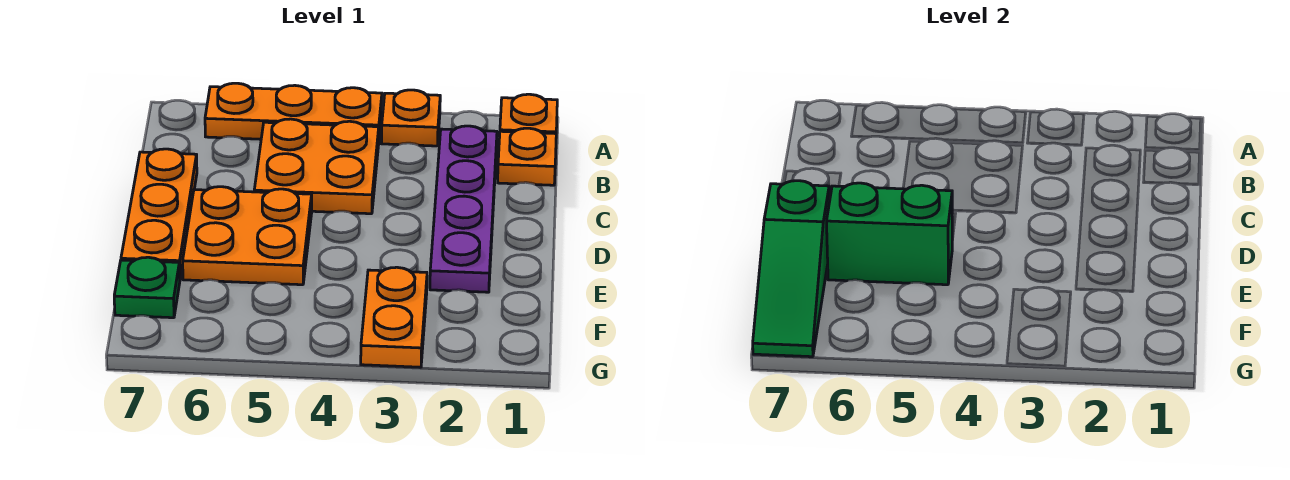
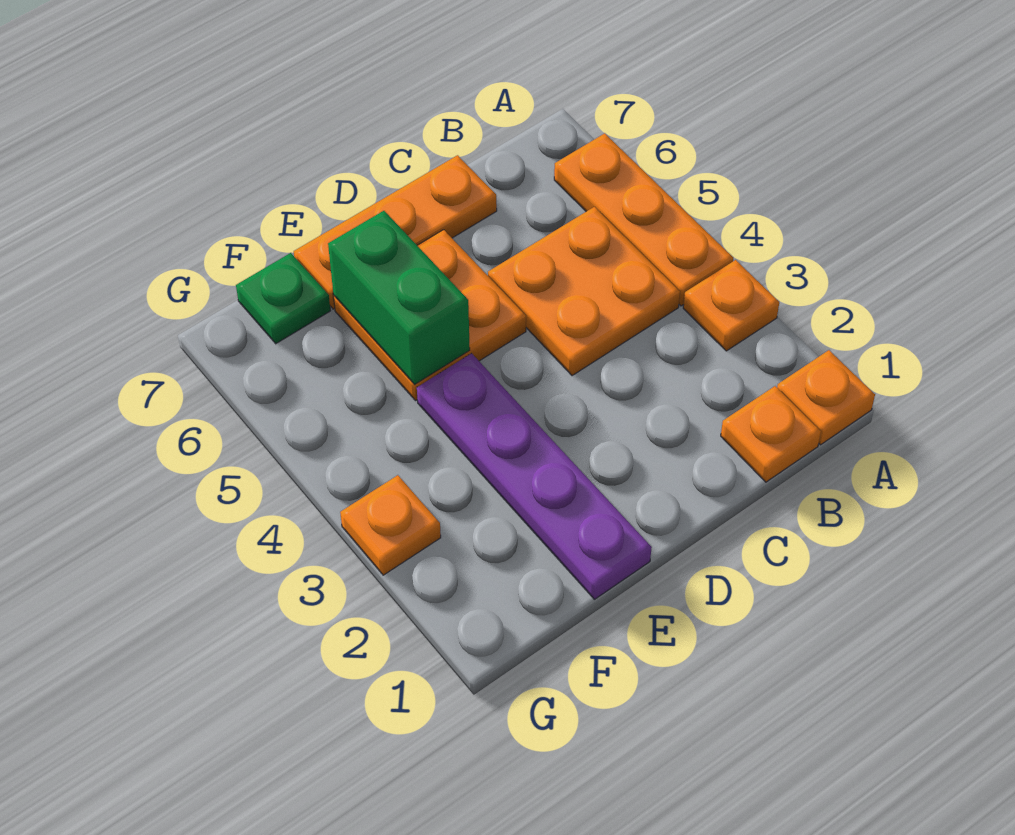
purple plate B2:E2 level 1 -> purple plate E1:E4 level 1
green slope E7:G7 level 2 top E -> none
orange plate F3:G3 level 1 -> orange plate G3 level 1

